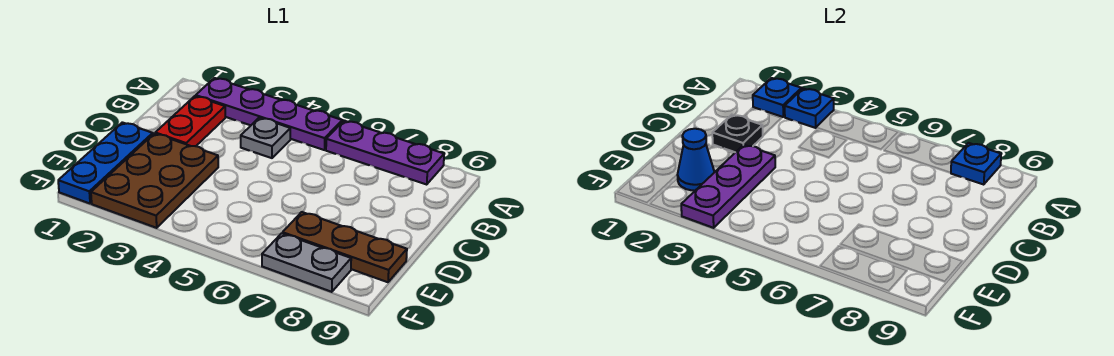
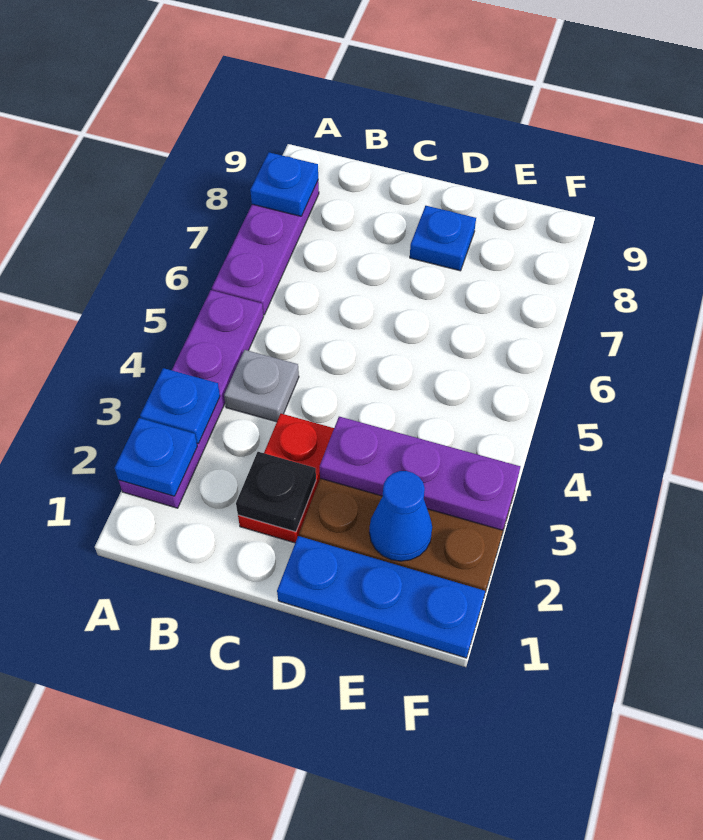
red plate B2:C2 level 1 -> red plate C2:C3 level 1
none -> blue plate D8 level 1
brown plate E7:E9 level 1 -> none
grey plate F7:F8 level 1 -> none

